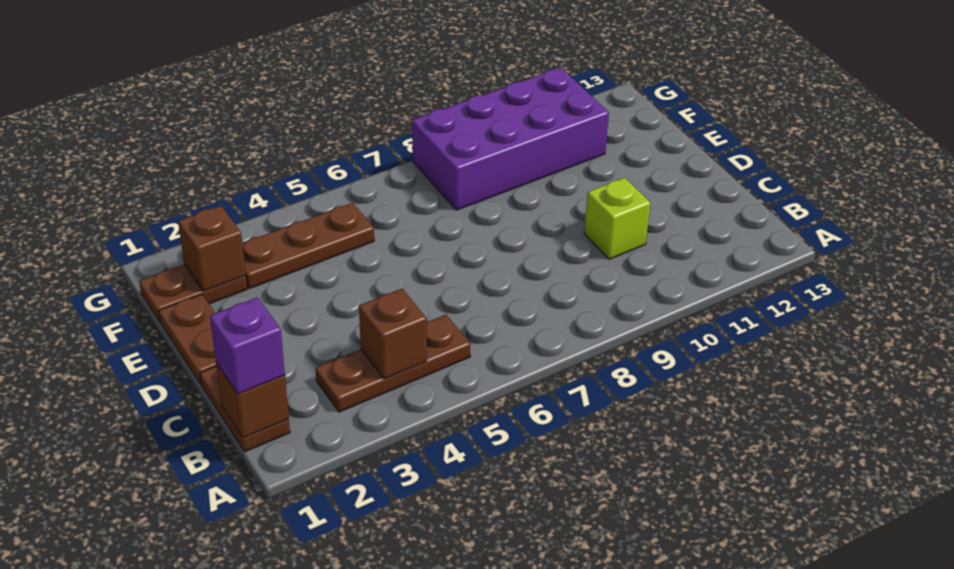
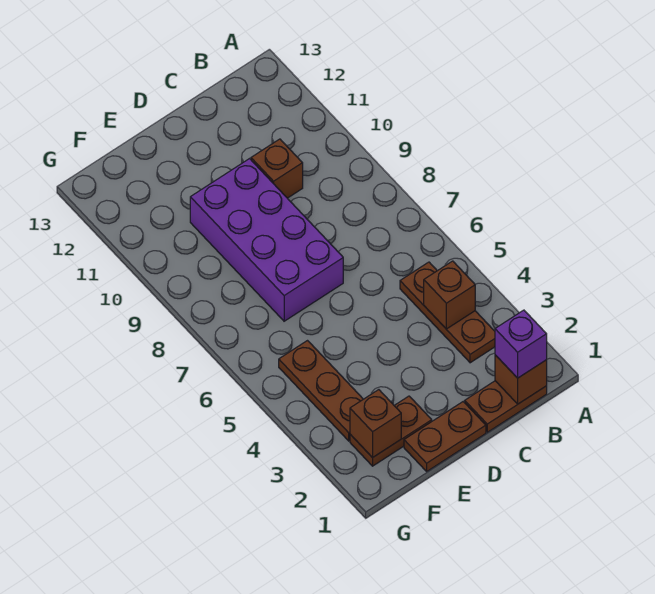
lime brick C10 level 1 -> brown brick C10 level 1
brown plate F1:F2 level 1 -> brown plate E2:F2 level 1
purple brick F8:G11 level 1 -> purple brick D7:E10 level 1

